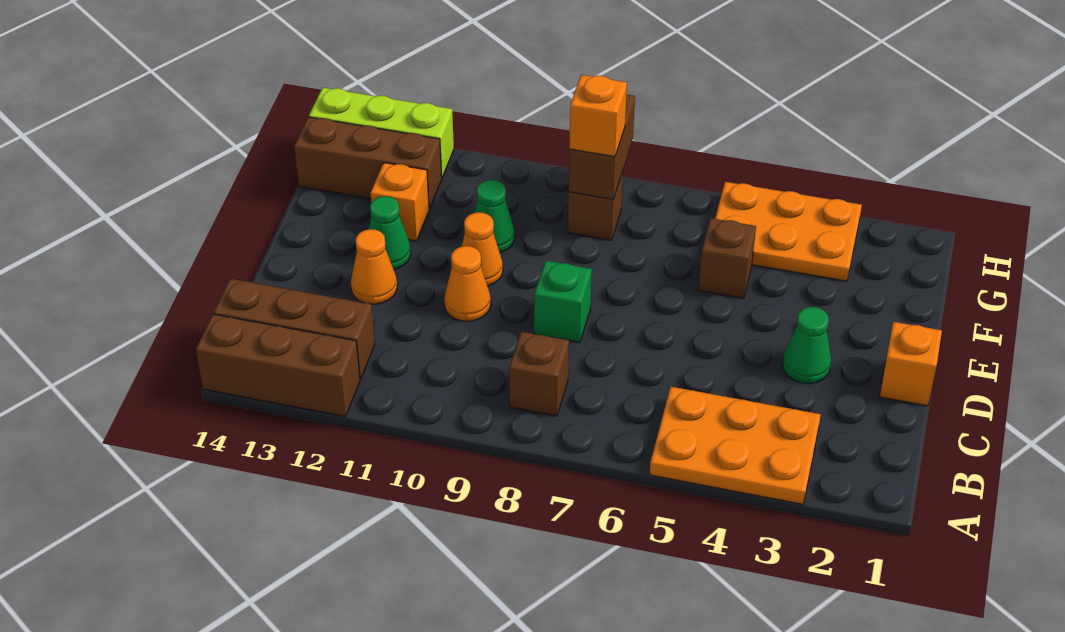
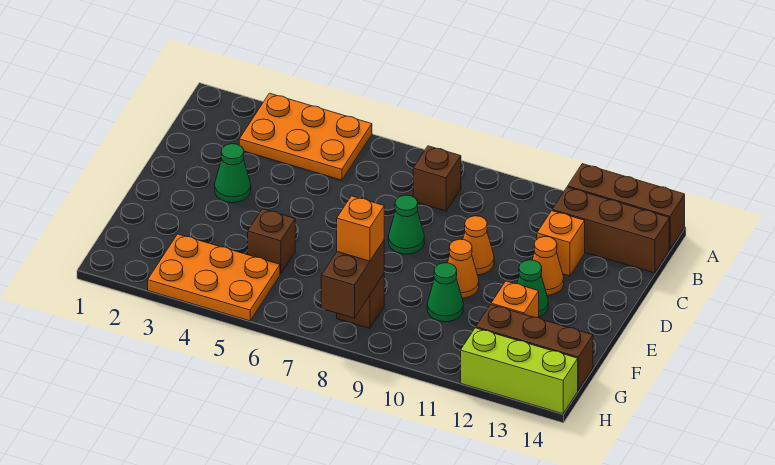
orange brick D1 level 1 -> orange brick C12 level 1
green brick D8 level 1 -> green cone D8 level 1

